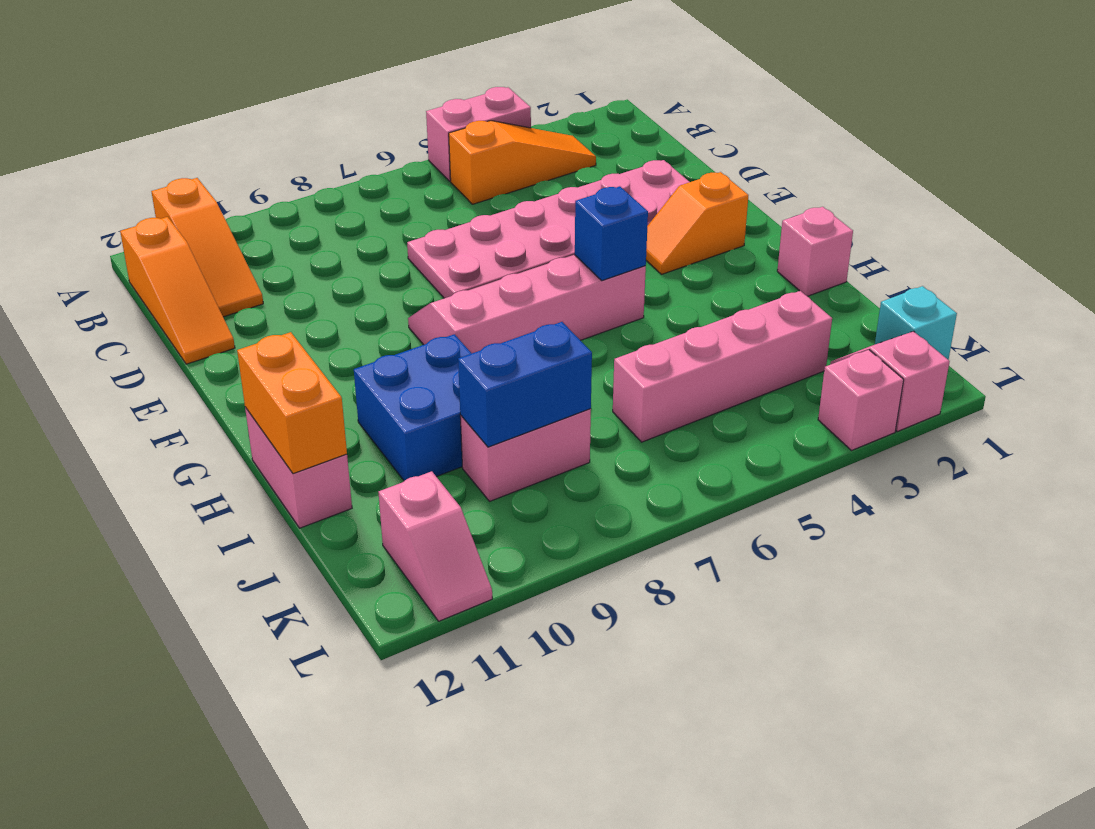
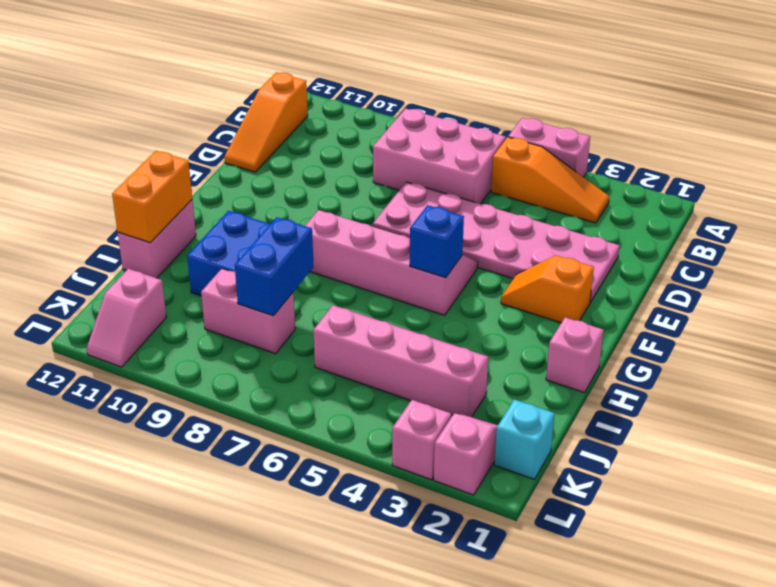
orange slope A11:C11 level 1 top A -> none
none -> pink brick B6:C8 level 1
blue brick J8:J9 level 2 -> blue brick I8:J8 level 2

